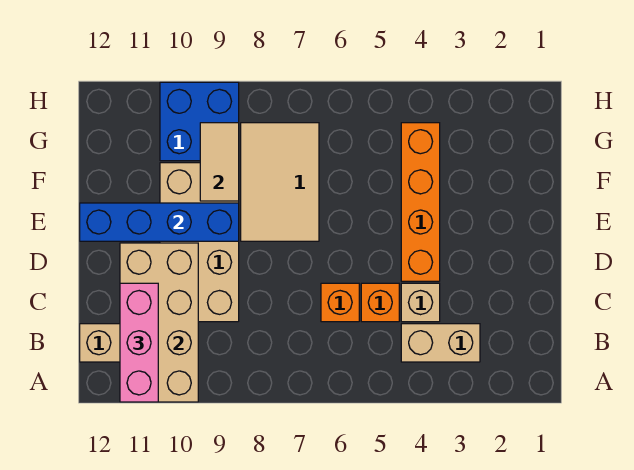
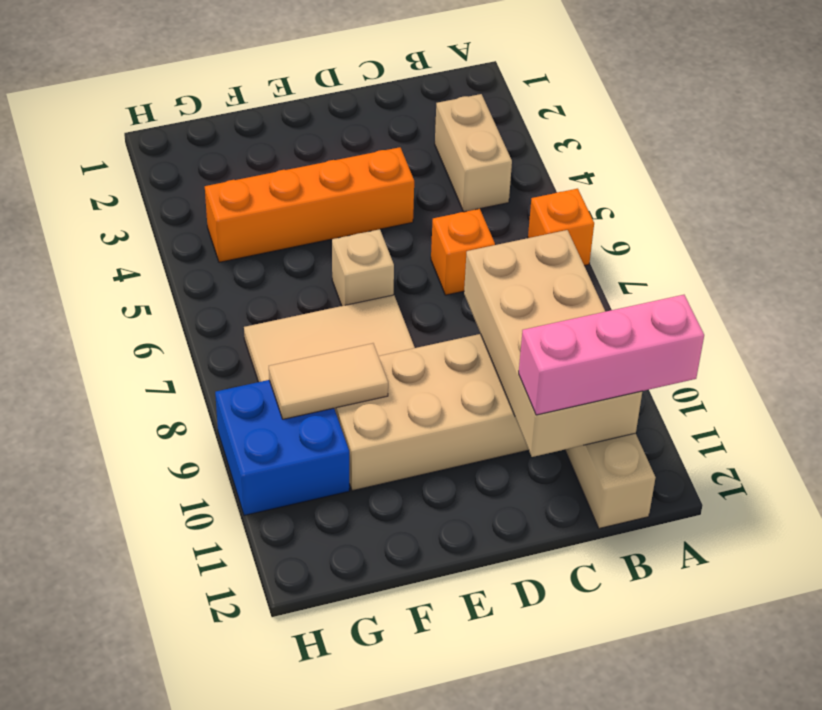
tan brick A10:D11 level 2 -> tan brick B8:C11 level 2
tan brick C4 level 1 -> tan brick E6 level 1
orange brick C5 level 1 -> orange brick A6 level 1
blue brick E9:E12 level 2 -> none

